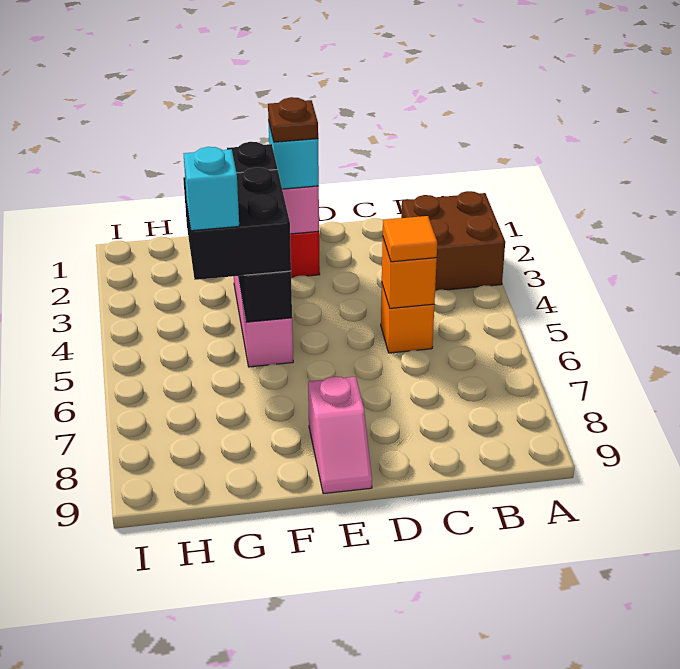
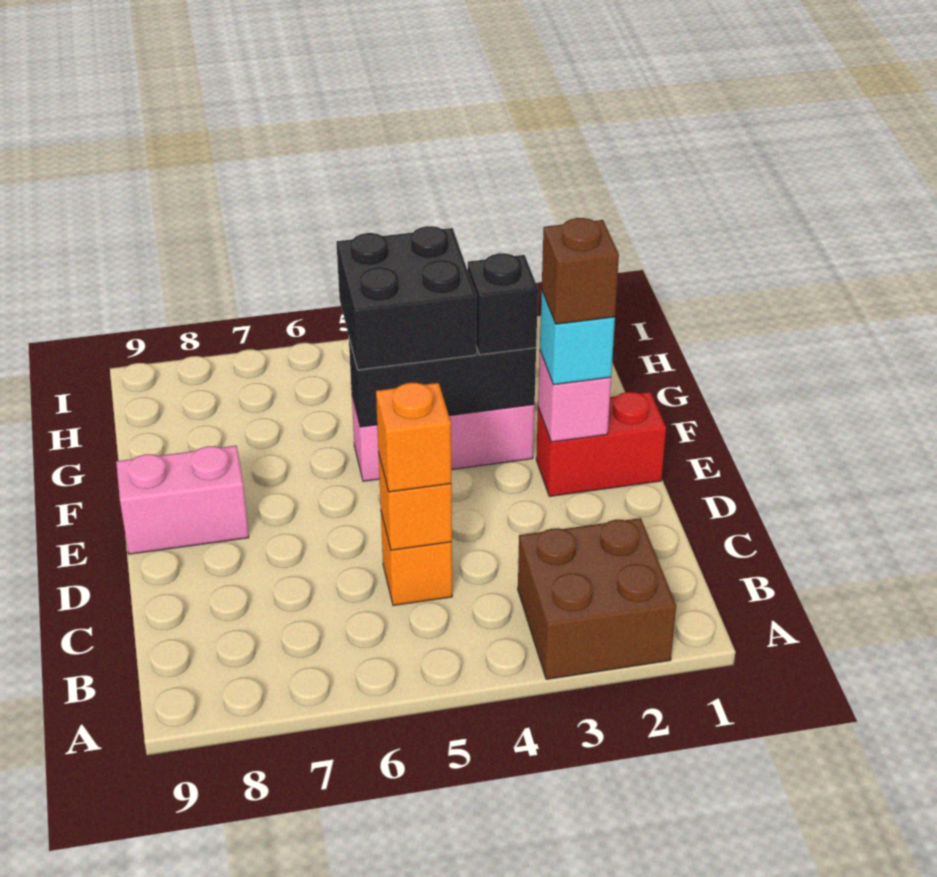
orange tile C5 level 3 -> orange brick C5 level 3
brown plate E2 level 4 -> brown brick E2 level 4
pink slope E8:E9 level 1 top 8 -> pink brick E8:E9 level 1
cyan brick G5 level 4 -> none

